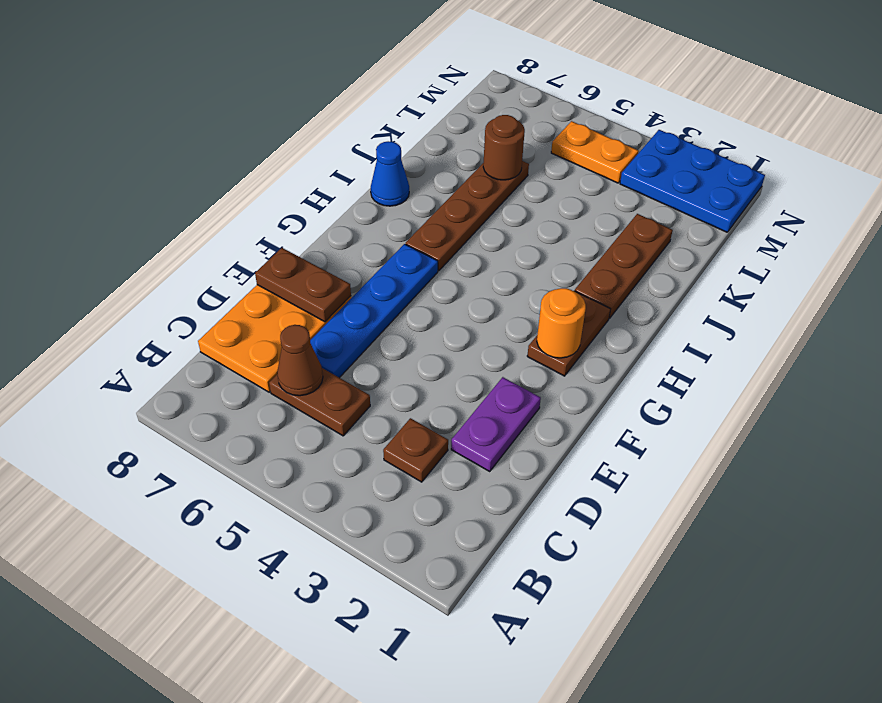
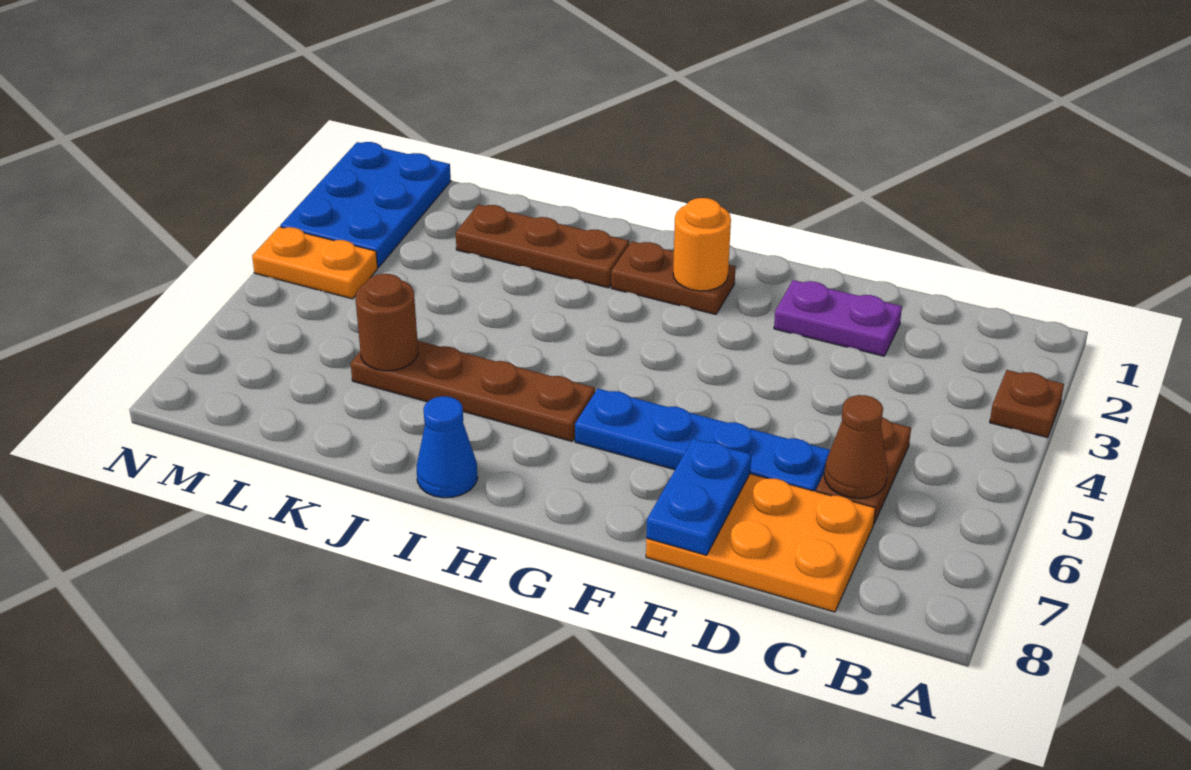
brown plate C3 level 1 -> brown plate A3 level 1
brown plate E7:E8 level 2 -> blue plate E7:E8 level 2
orange plate M4:M5 level 1 -> orange plate M4:N4 level 1

